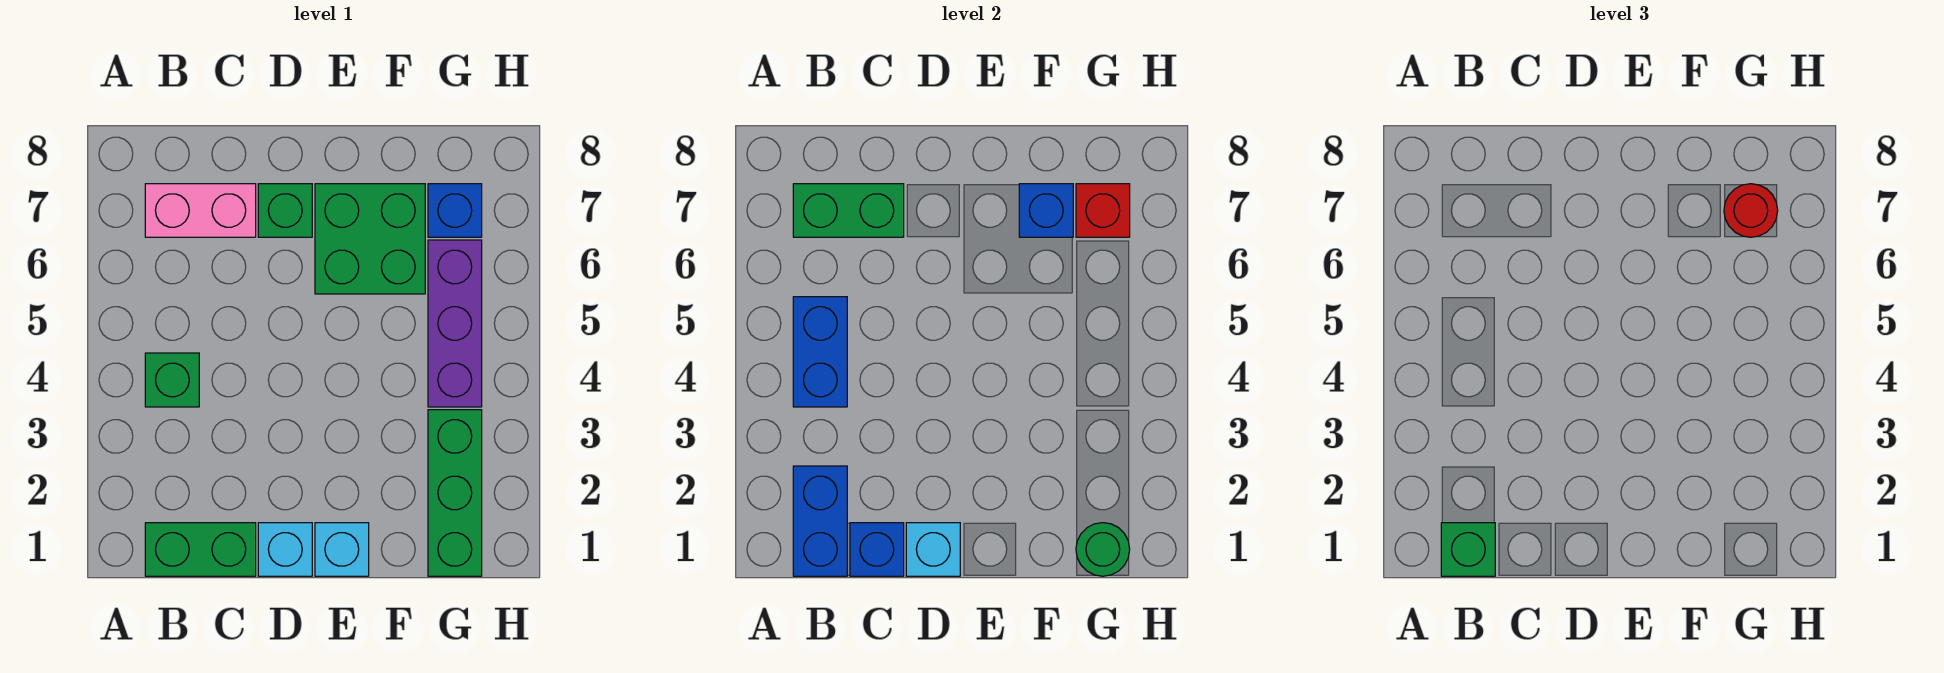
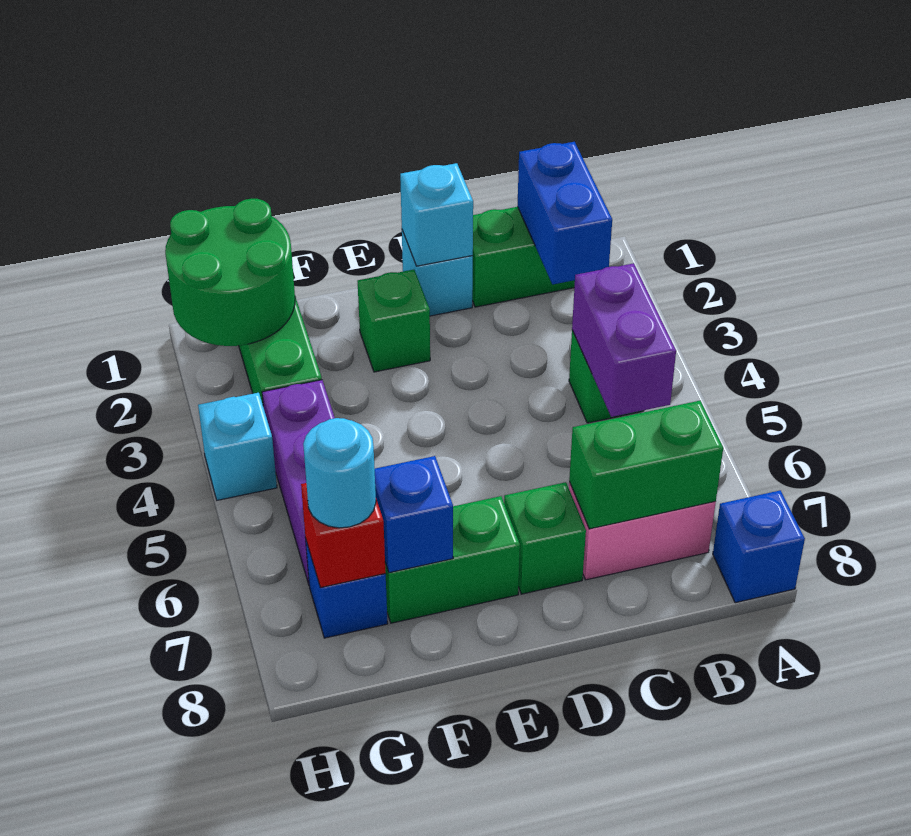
green brick B1 level 3 -> green brick E2 level 1
blue brick B4:B5 level 2 -> purple brick B4:B5 level 2
blue brick C1 level 2 -> blue brick A8 level 1
cyan brick E1 level 1 -> cyan brick H4 level 1
green brick E6:F7 level 1 -> green brick E7:F7 level 1
green round brick G1 level 2 -> green round brick G1:H2 level 2
red round brick G7 level 3 -> cyan round brick G7 level 3

